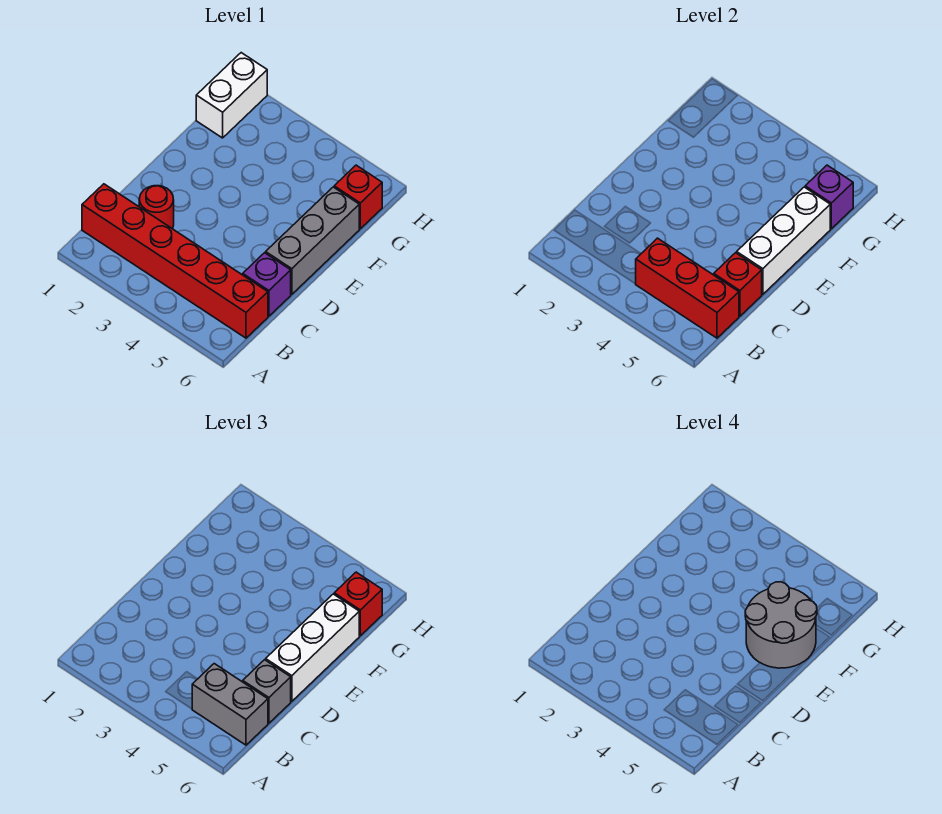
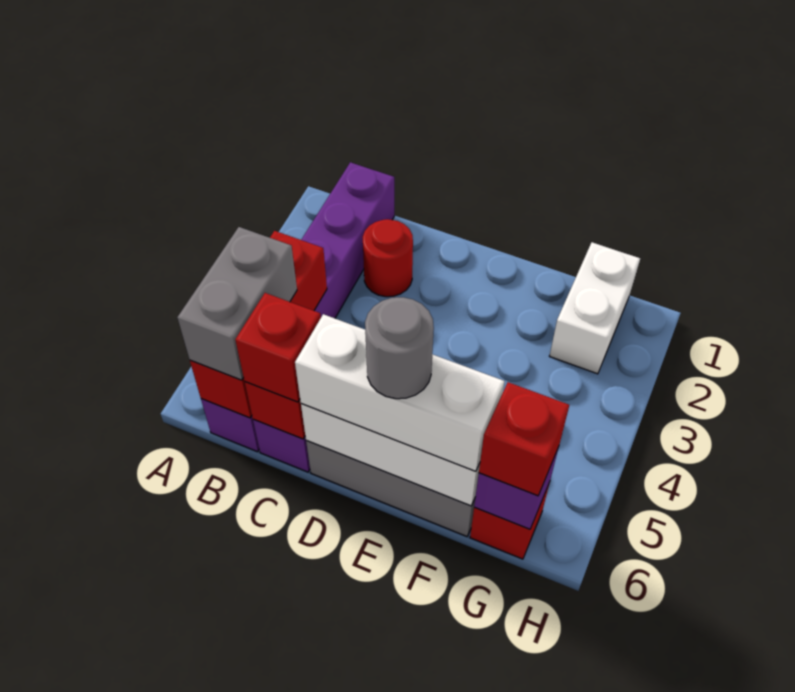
red brick B1:B6 level 1 -> purple brick B1:B6 level 1
grey brick C6 level 3 -> red brick C6 level 3
grey round brick E5:F6 level 4 -> grey round brick E6 level 4
white brick G1:H1 level 1 -> white brick G1:G2 level 1

